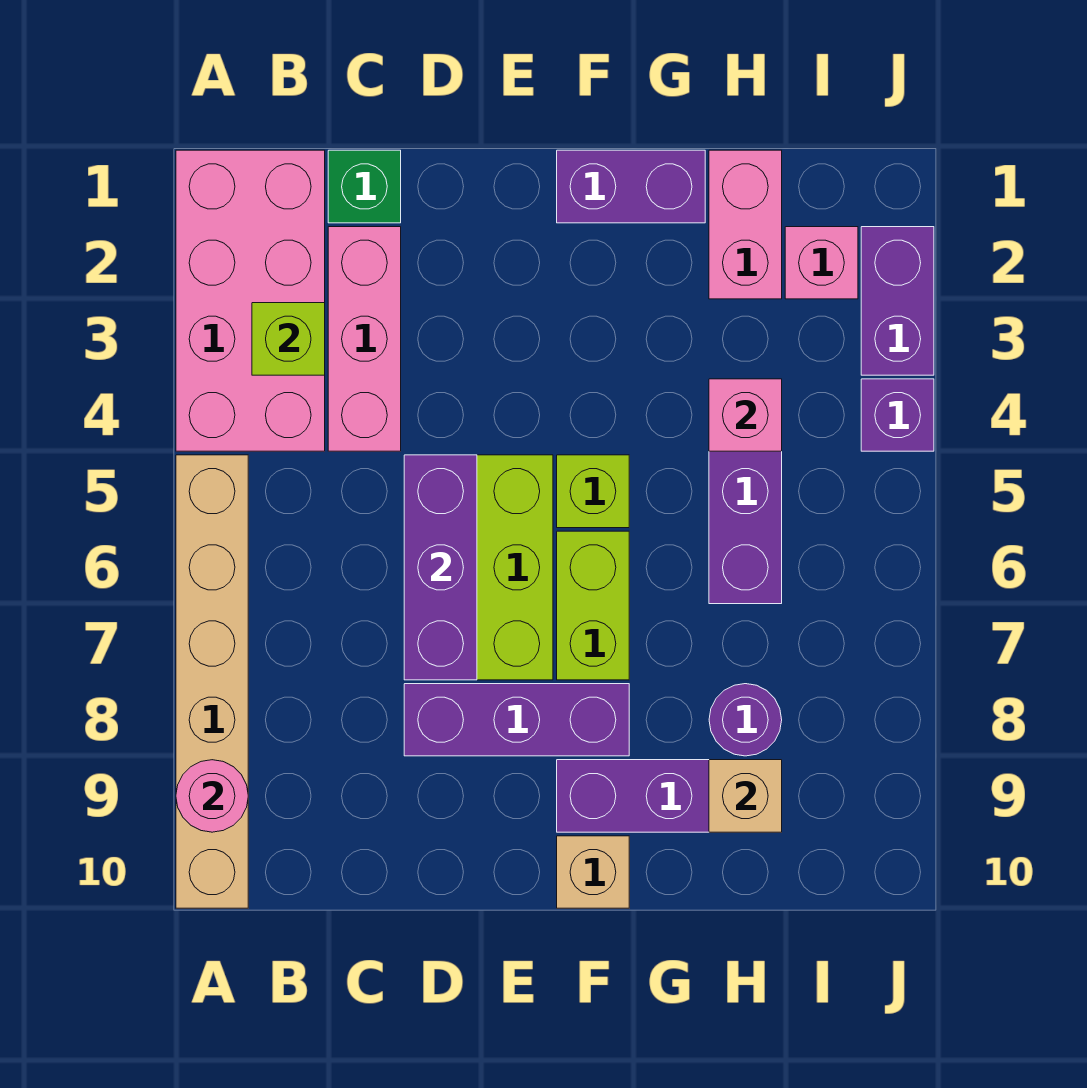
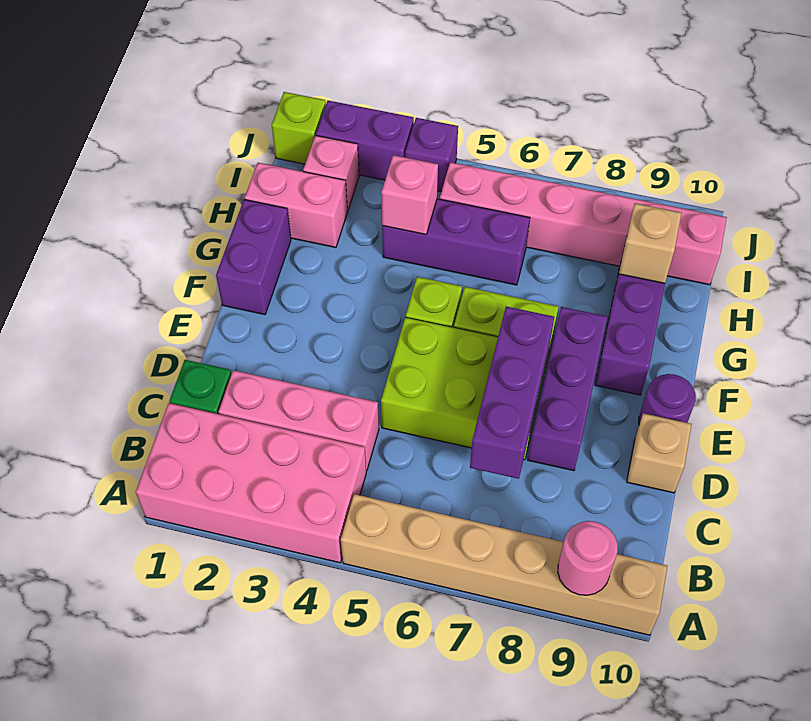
lime brick B3 level 2 -> lime brick J1 level 1
purple brick D5:D7 level 2 -> purple brick C7:E7 level 2
tan brick F10 level 1 -> tan brick D10 level 1
purple round brick H8 level 1 -> purple round brick E10 level 1
none -> pink brick I5:I10 level 1

